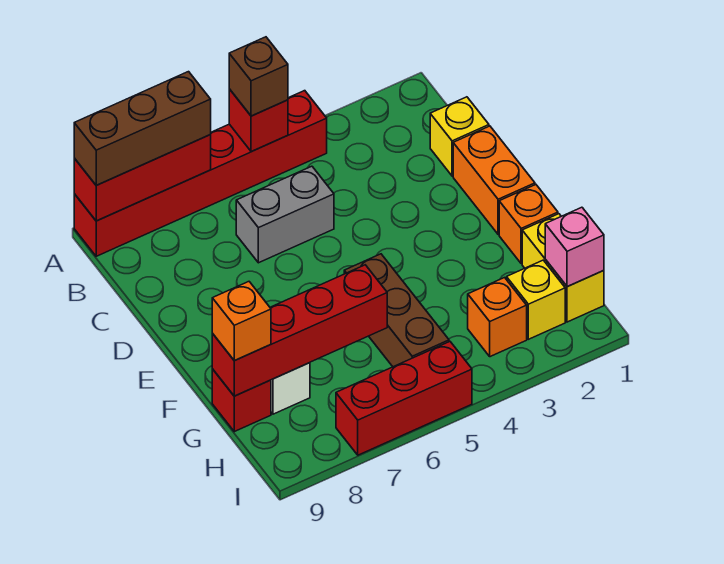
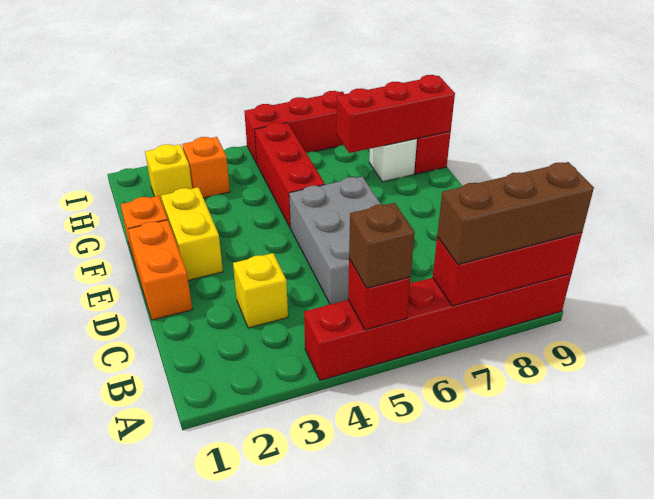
yellow brick C1 level 1 -> yellow brick C3 level 1
grey brick C5:C6 level 1 -> grey brick C5:E6 level 1
brown brick F5:H5 level 1 -> red brick F5:H5 level 1
yellow brick G1:H1 level 1 -> yellow brick E2:F2 level 1
red brick G6:G9 level 2 -> red brick G7:G9 level 2
orange brick G9 level 3 -> none
pink brick H1 level 2 -> none

